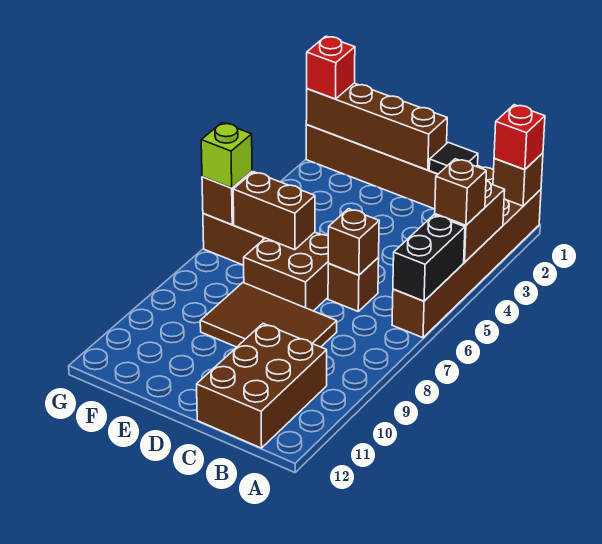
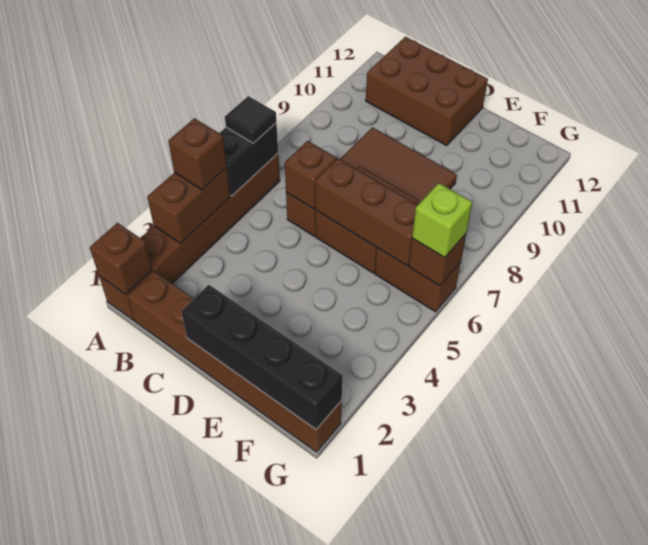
red brick A1 level 3 -> none
brown brick B10:C12 level 1 -> brown brick B11:D12 level 1
black tile C1 level 2 -> black tile A6 level 3
brown brick D1:G1 level 2 -> black brick D1:G1 level 2
brown brick E6:F6 level 2 -> brown brick D6:F6 level 2
red brick G1 level 3 -> none

